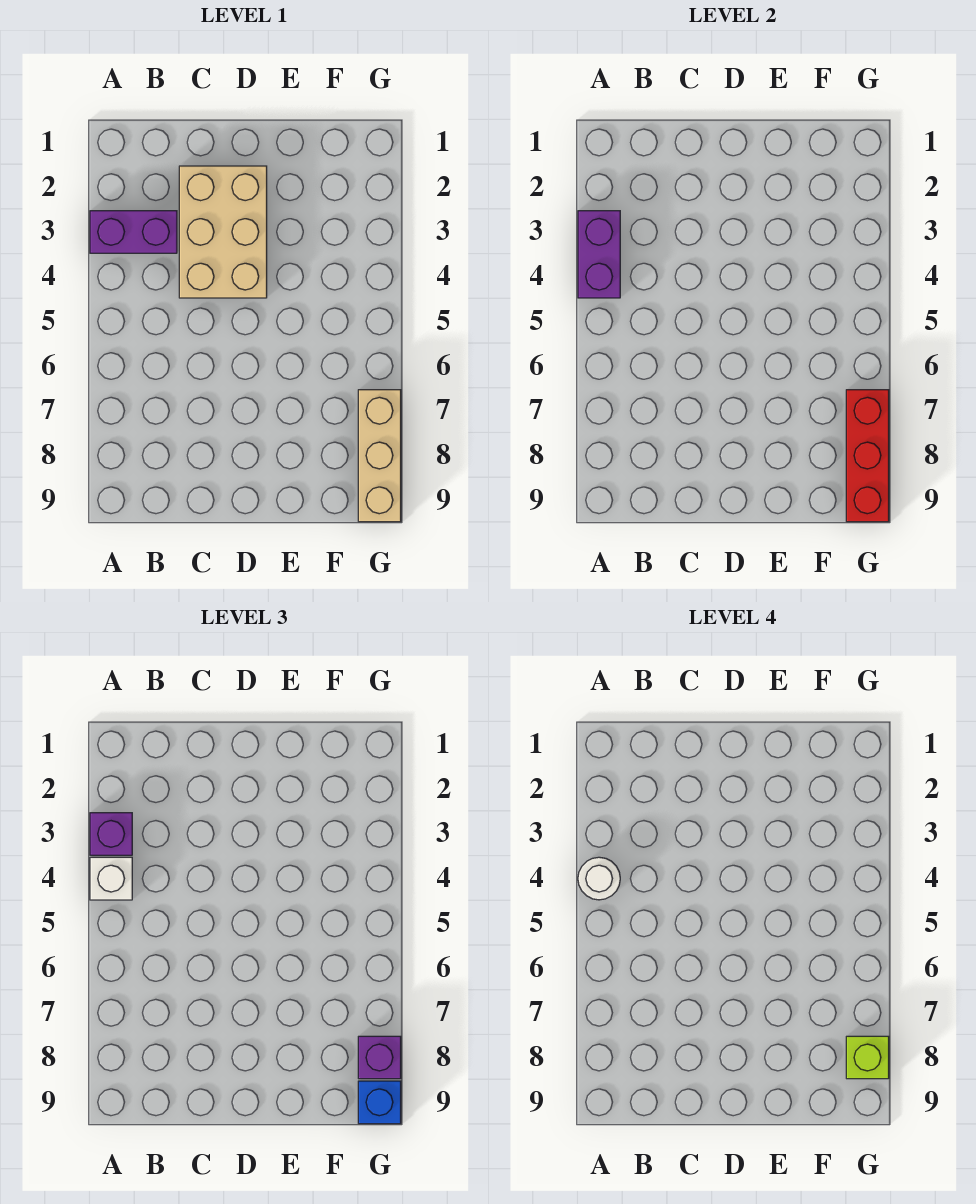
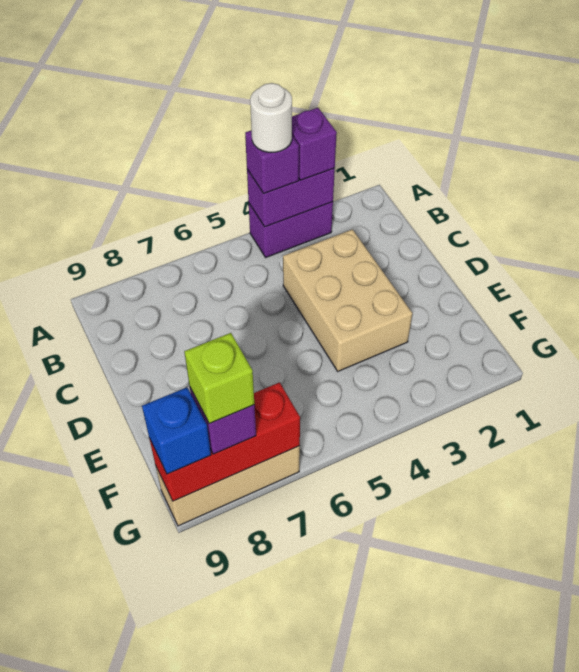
purple brick A3:B3 level 1 -> purple brick A3:A4 level 1
white brick A4 level 3 -> purple brick A4 level 3
tan brick C2:D4 level 1 -> tan brick C3:E4 level 1

